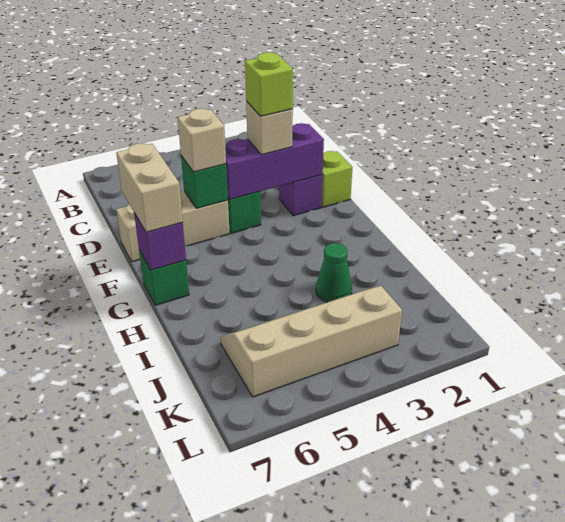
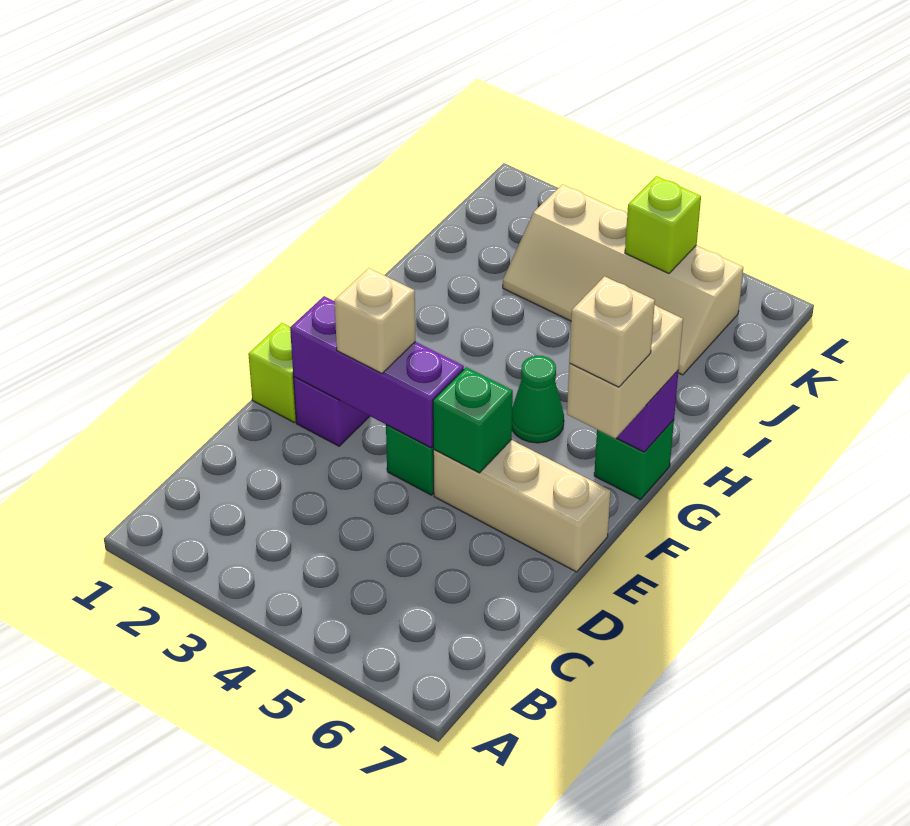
lime brick E3 level 4 -> lime brick K5 level 2
tan brick E5 level 3 -> tan brick F7 level 4
green cone I3 level 1 -> green cone G5 level 1

